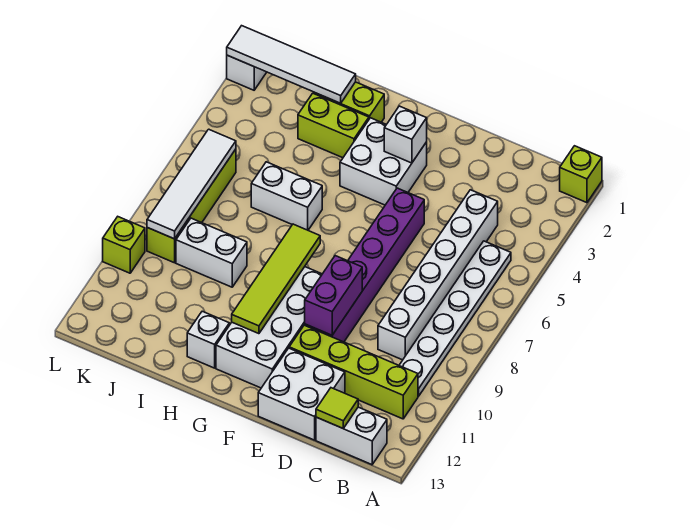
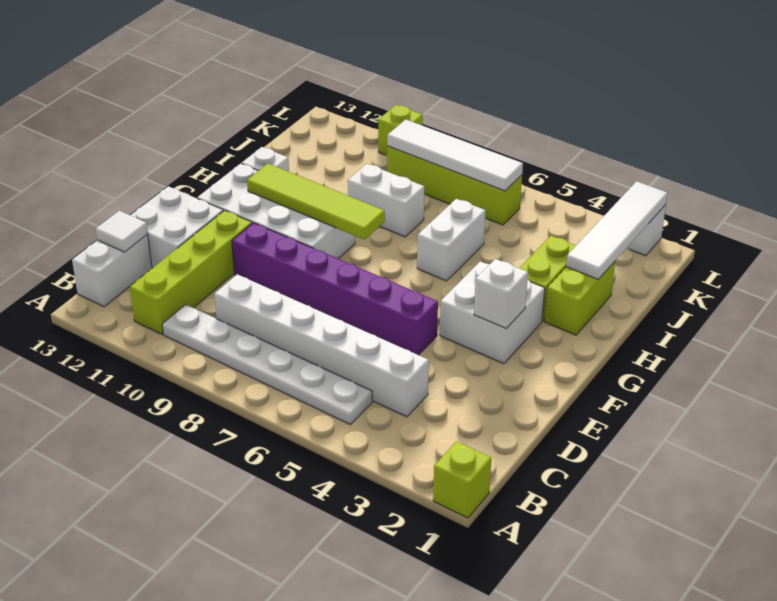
lime tile C13 level 2 -> white tile C13 level 2
purple brick E9:E10 level 2 -> none
white brick I9:J9 level 1 -> white brick I8:I9 level 1

